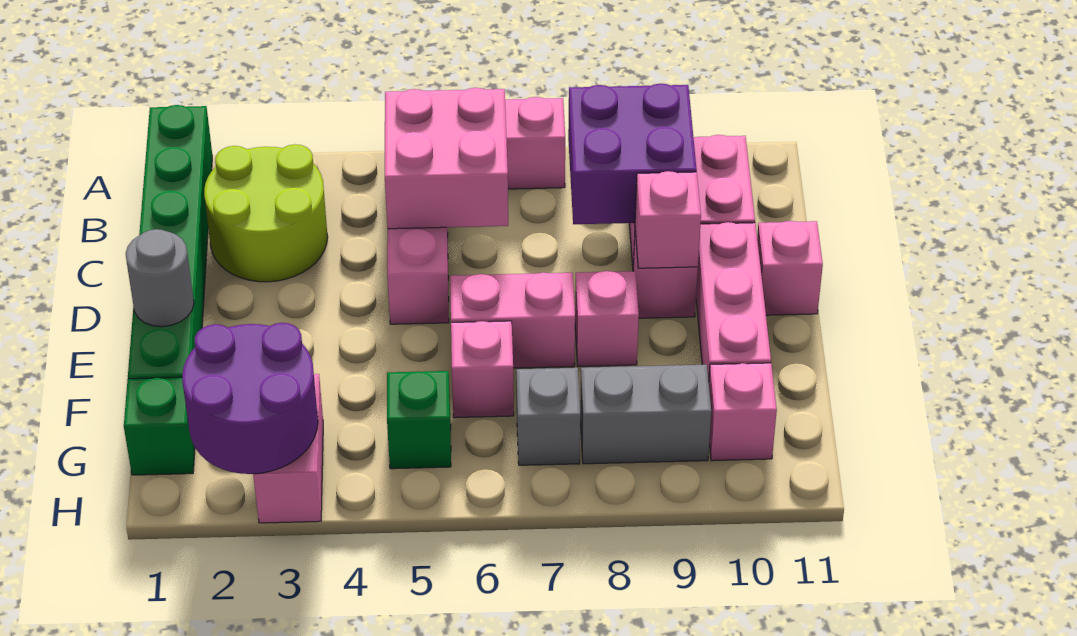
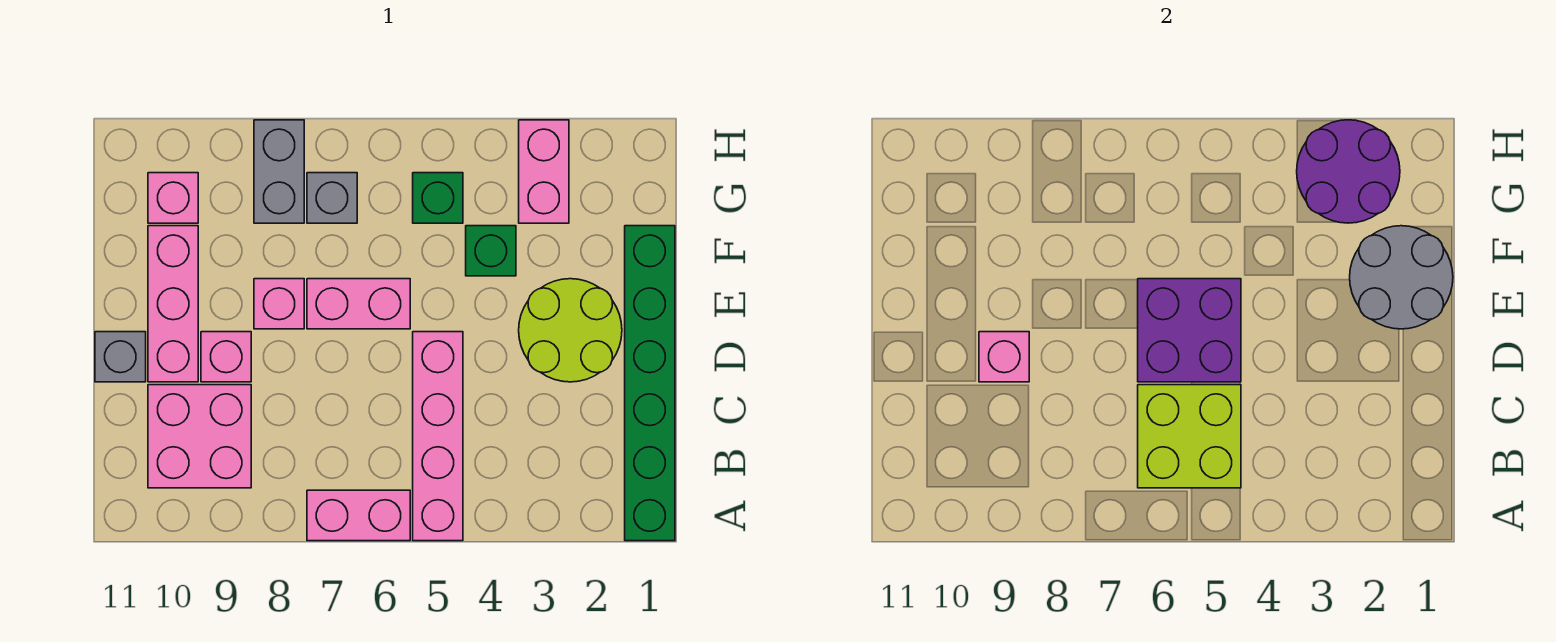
lime round brick B2:C3 level 1 -> lime round brick D2:E3 level 1
pink brick B5:C6 level 2 -> lime brick B5:C6 level 2
purple brick B8:C9 level 2 -> purple brick D5:E6 level 2
pink brick D11 level 1 -> grey brick D11 level 1
grey round brick E1 level 2 -> grey round brick E1:F2 level 2
pink brick F6 level 1 -> none
green brick G1 level 1 -> green brick F4 level 1
grey brick G8:G9 level 1 -> grey brick G8:H8 level 1

